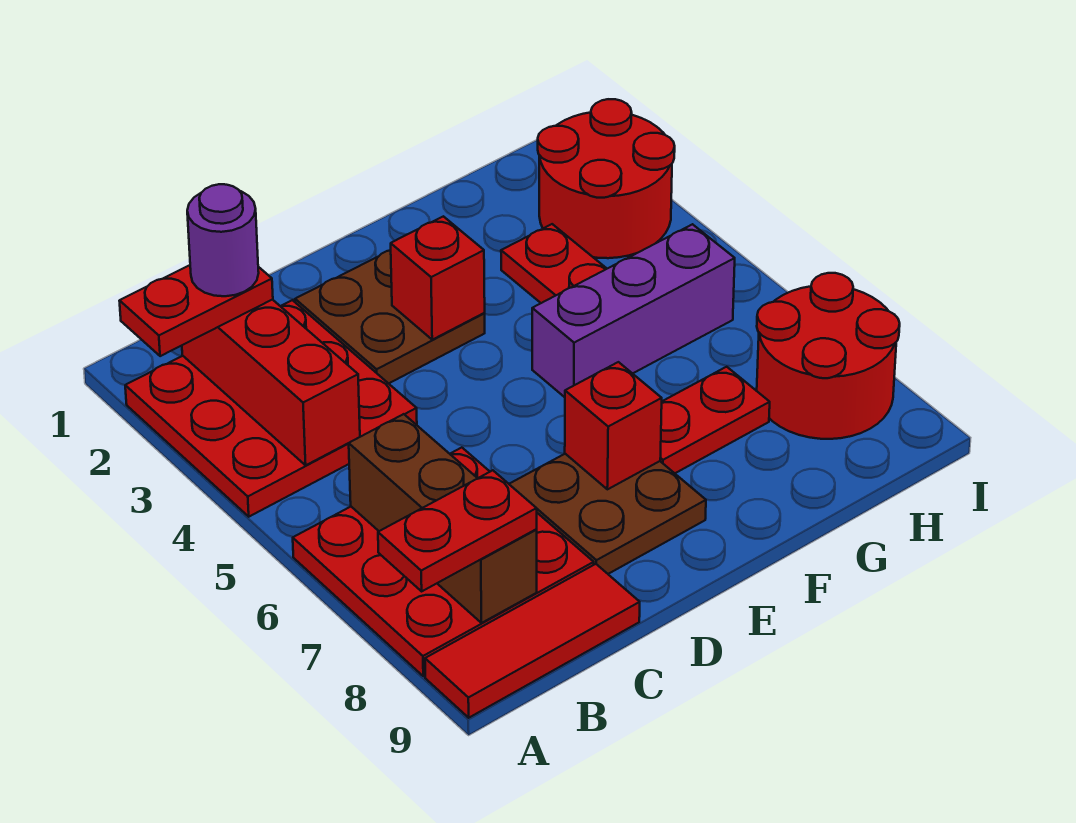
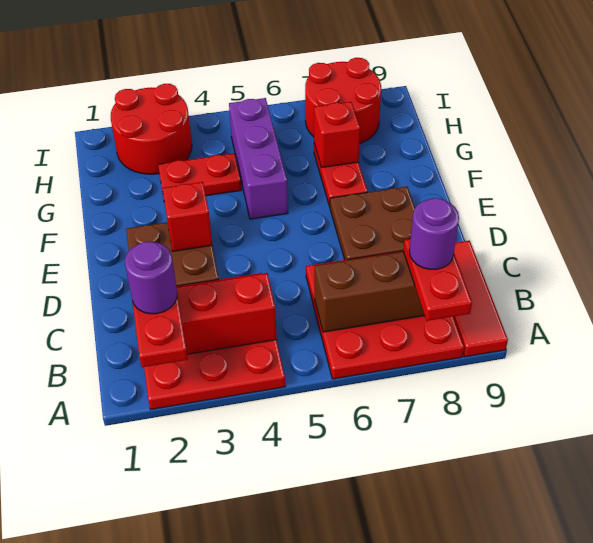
none -> purple round brick B8 level 4
red brick E7 level 2 -> red brick G7 level 2

